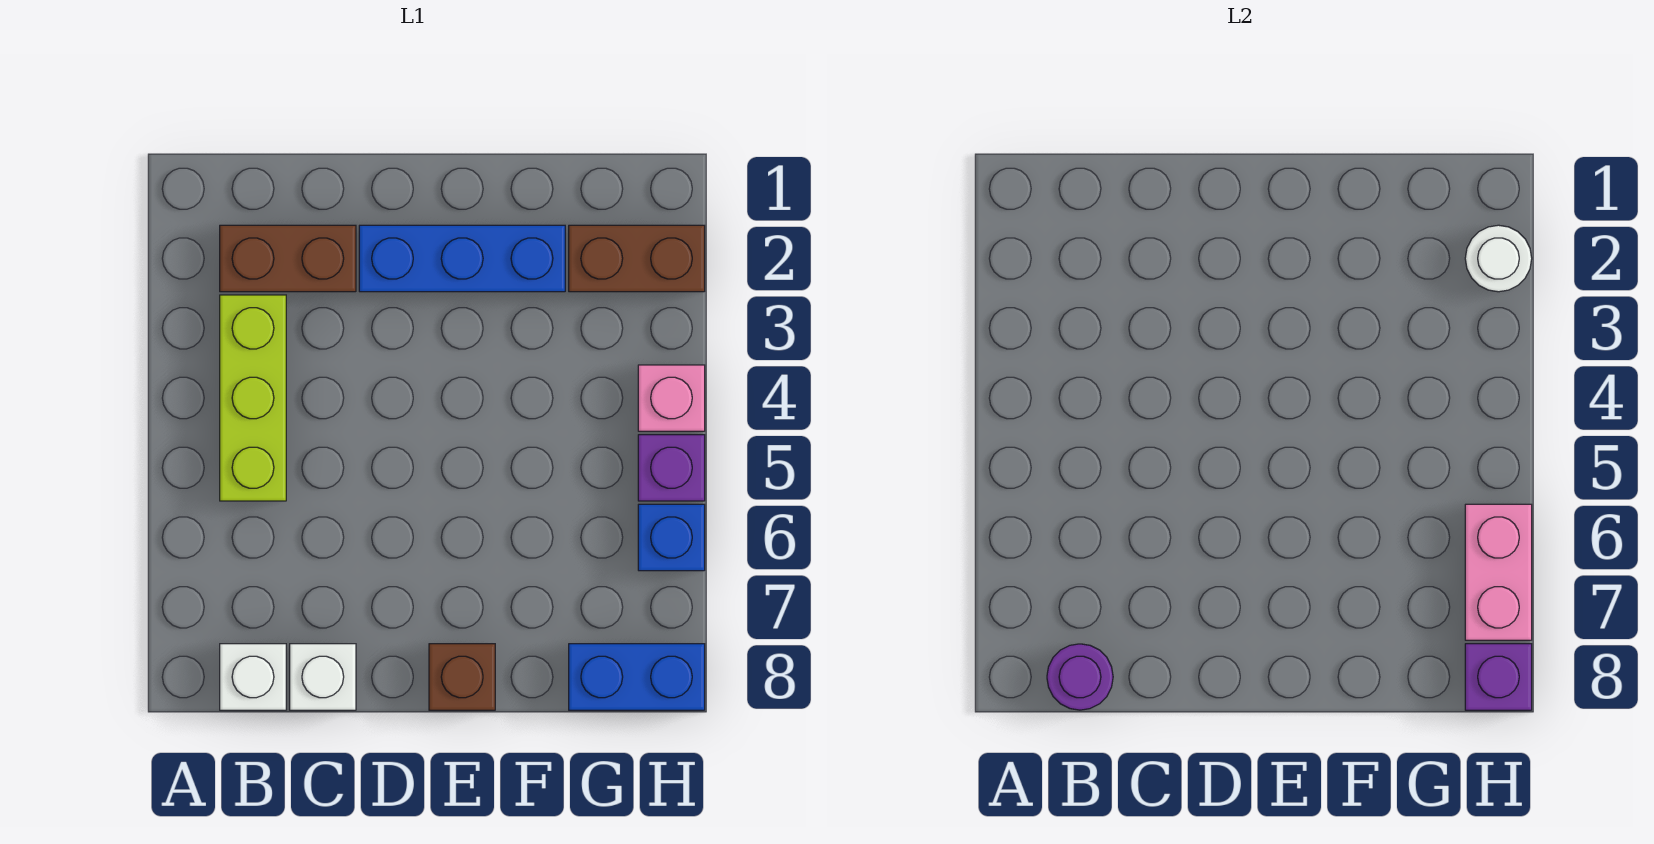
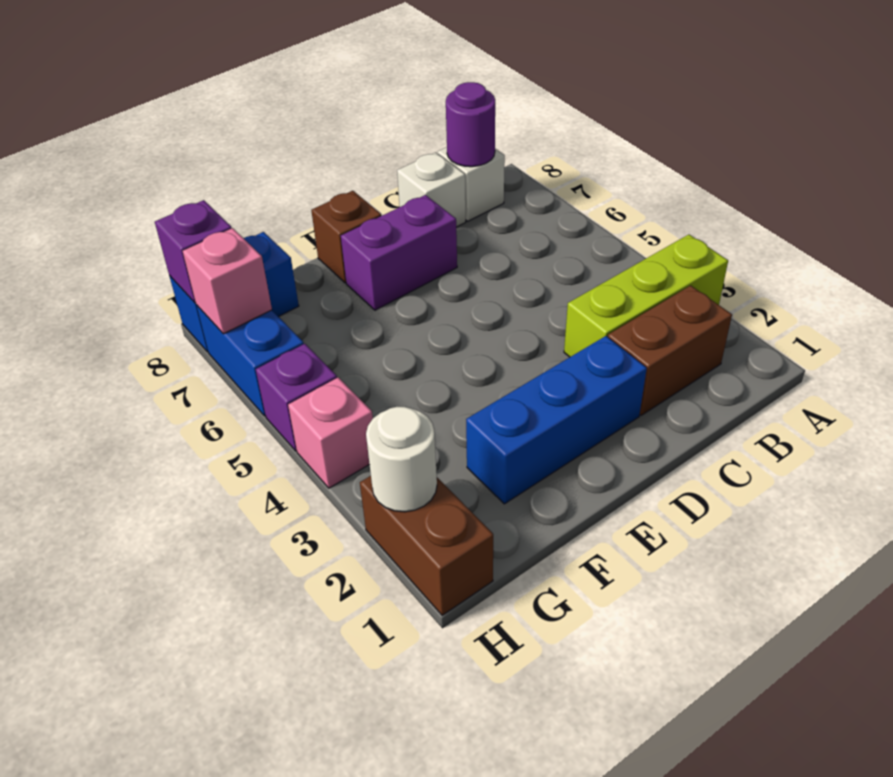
lime brick B3:B5 level 1 -> lime brick A3:C3 level 1
none -> purple brick D7:E7 level 1
brown brick G2:H2 level 1 -> brown brick H1:H2 level 1
blue brick H6 level 1 -> blue brick H6:H7 level 1
pink brick H6:H7 level 2 -> pink brick H7 level 2

